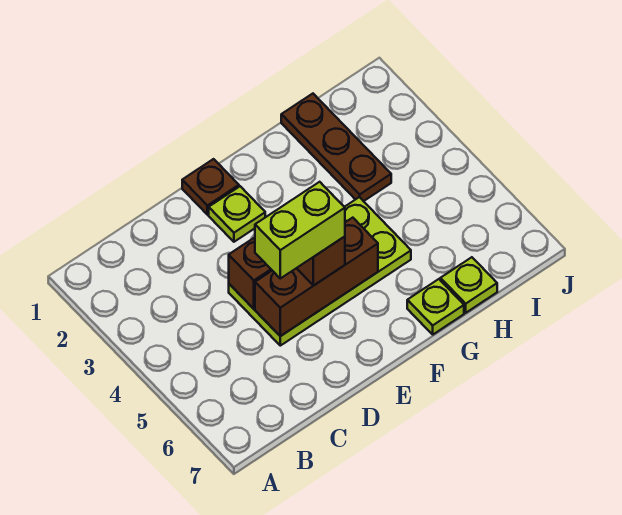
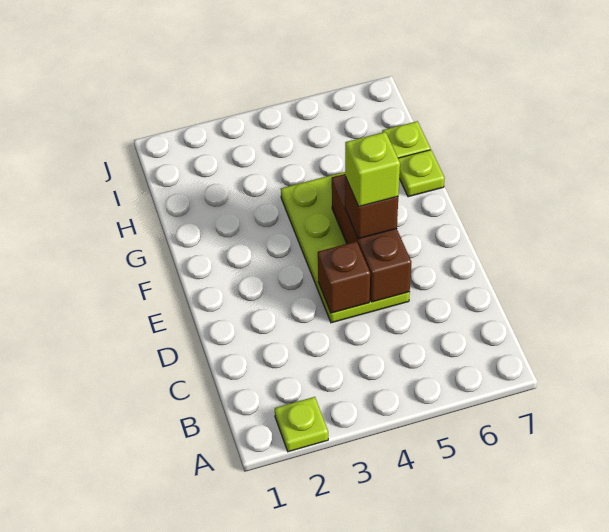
lime brick D5:E5 level 4 -> lime brick E5 level 4
brown plate E1 level 1 -> none
lime plate E2 level 1 -> lime plate A2 level 1
brown plate H1:H3 level 1 -> none

